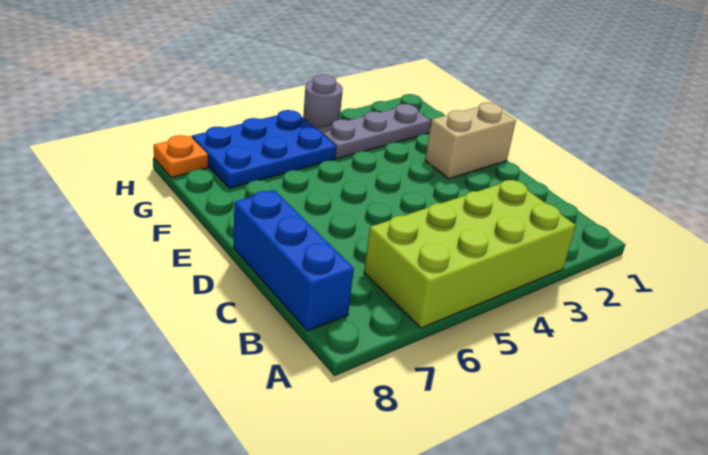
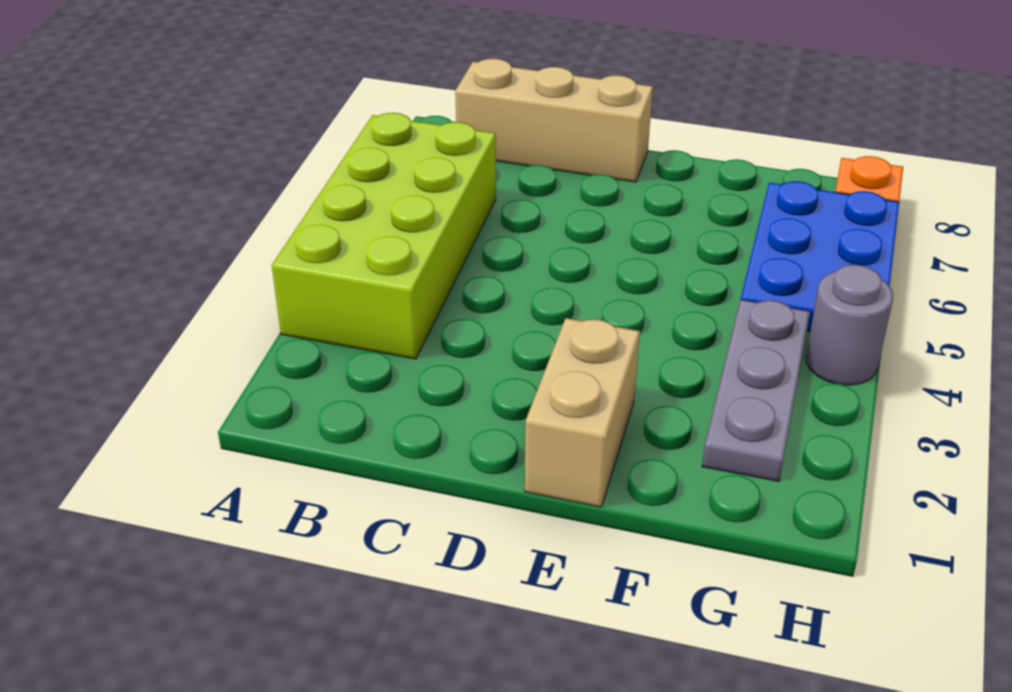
blue brick B8:D8 level 1 -> tan brick B8:D8 level 1

